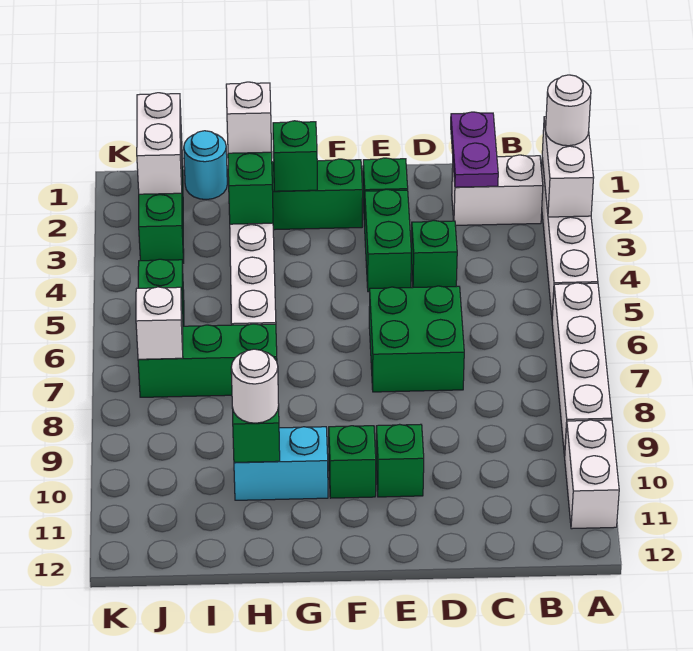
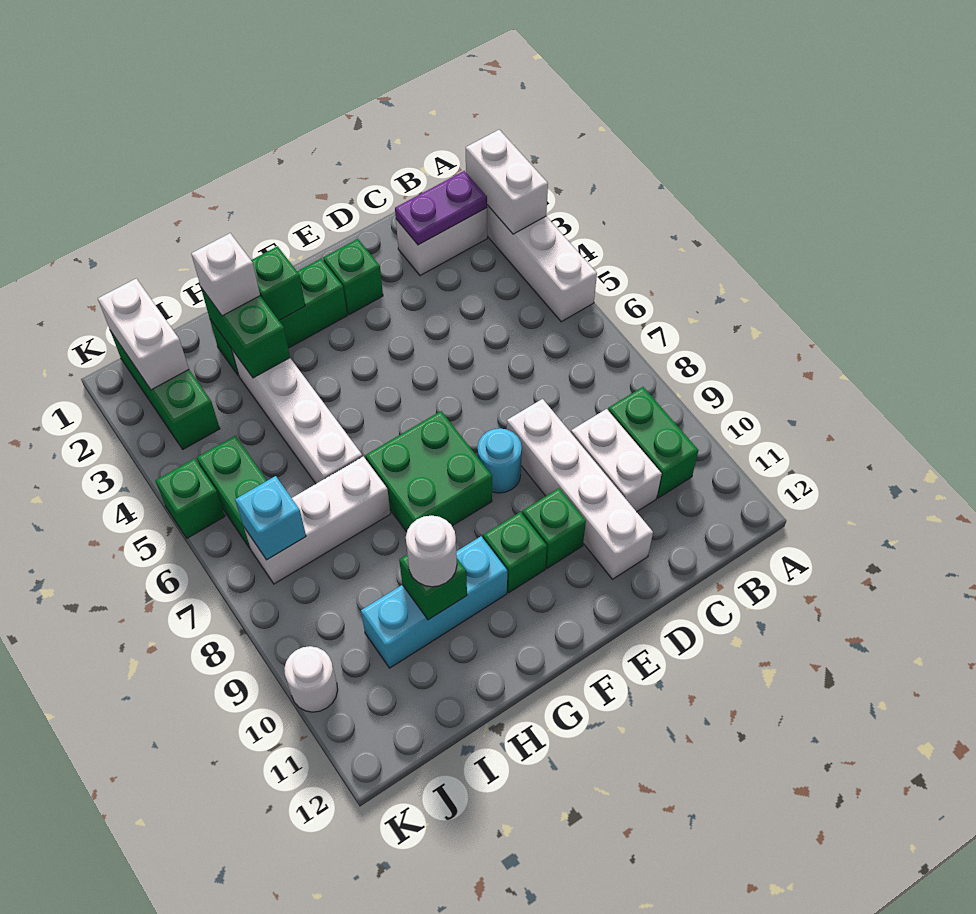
white round brick A2 level 3 -> white round brick K10 level 1
white brick A6:A9 level 1 -> white brick D8:D11 level 1
white brick A10:A11 level 1 -> white brick C9:C10 level 1
purple plate C1:C2 level 2 -> purple plate B2:C2 level 2
green brick D4 level 1 -> green brick K5 level 1
green brick D6:E7 level 1 -> green brick F7:G8 level 1
green brick E3:E4 level 1 -> green brick B9:B10 level 1
cyan brick G10:H10 level 1 -> cyan brick G10:I10 level 1
green brick H7:J7 level 1 -> white brick H7:J7 level 1
cyan round brick I1 level 1 -> cyan round brick E8 level 1
white brick J7 level 2 -> cyan brick J7 level 2

